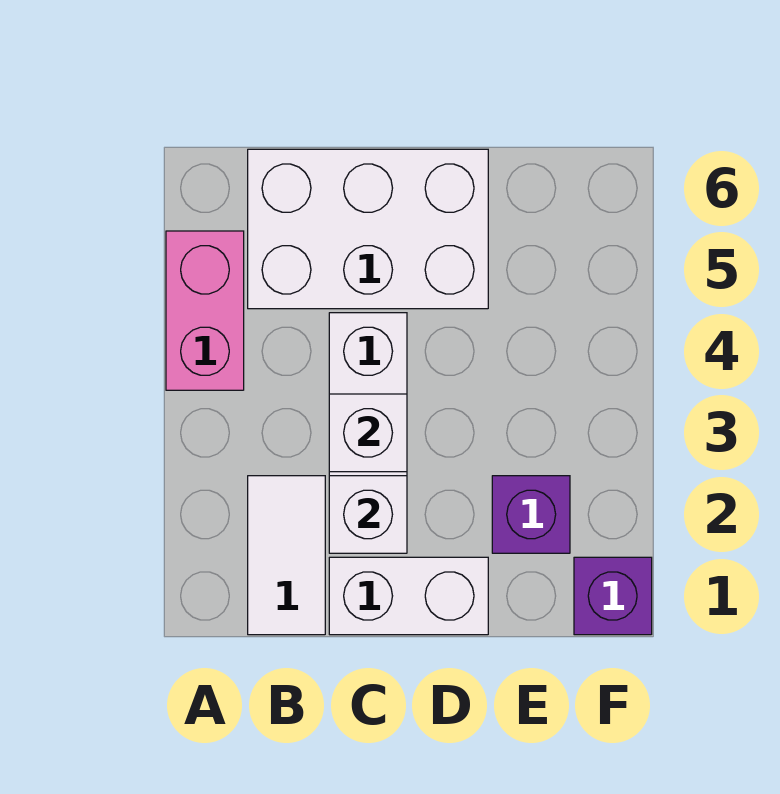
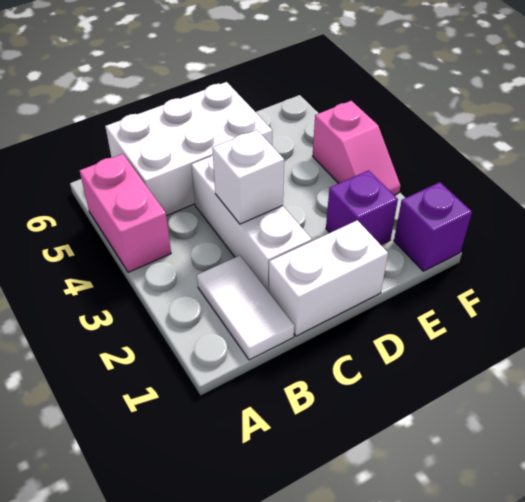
white brick C2 level 2 -> none
none -> pink slope F3:F4 level 1 top 4

